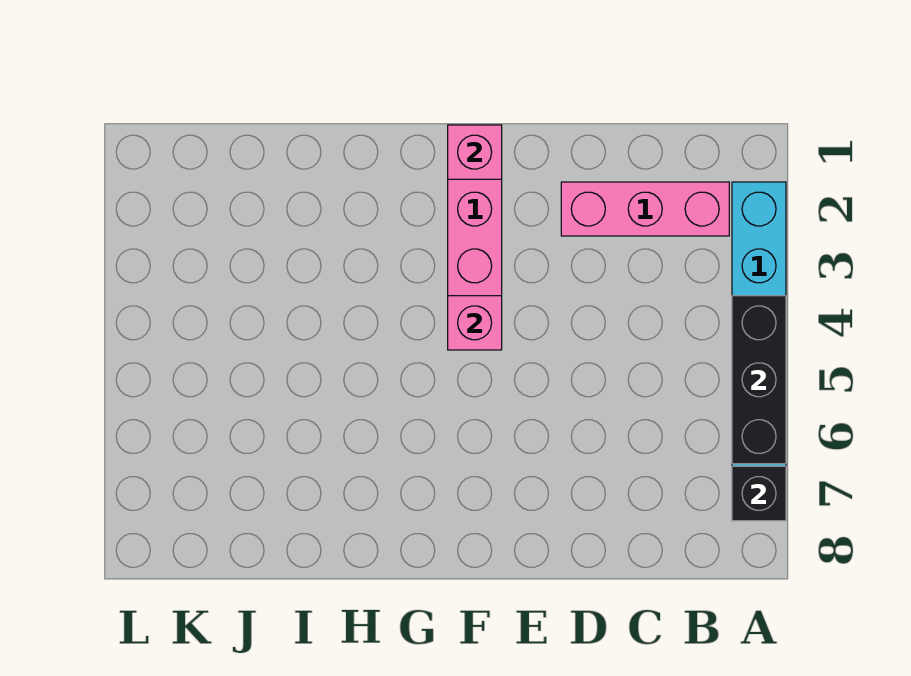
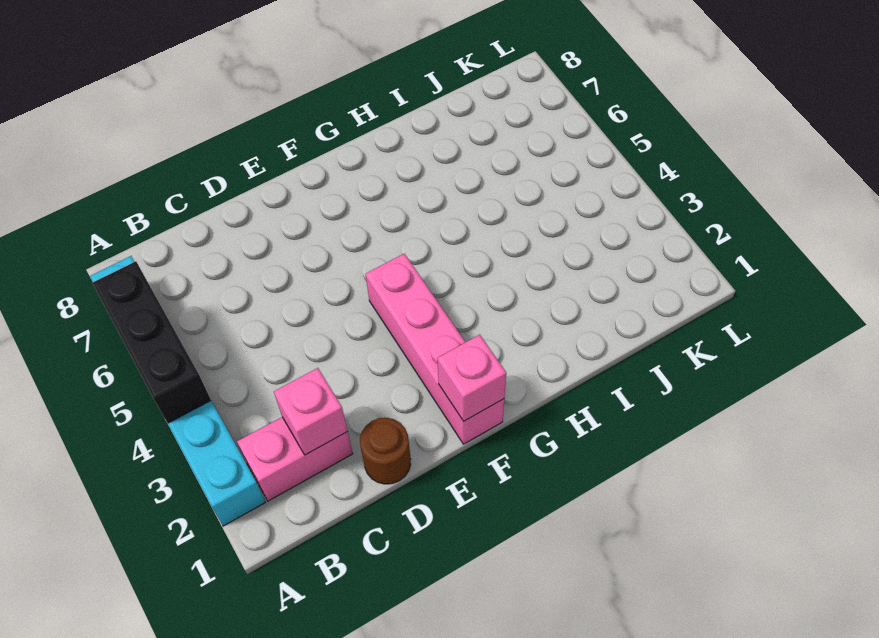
black brick A7 level 2 -> none
pink brick B2:D2 level 1 -> pink brick B2:C2 level 1
none -> brown round brick D1 level 1
pink brick F4 level 2 -> pink brick C2 level 2

